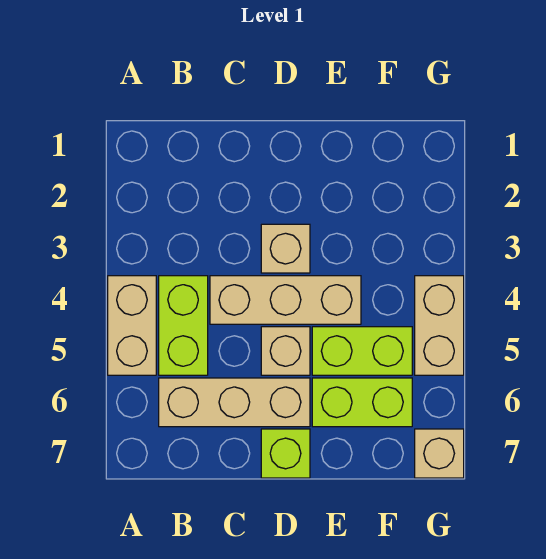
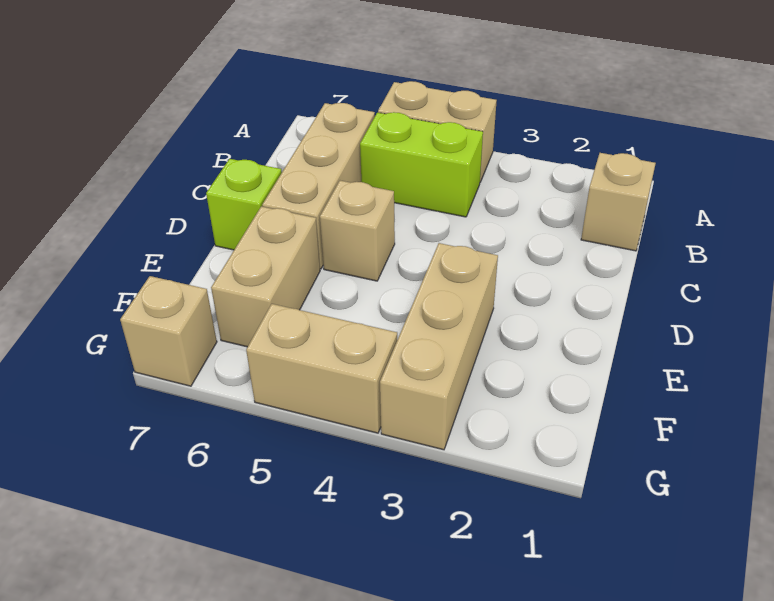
tan brick C4:E4 level 1 -> tan brick E3:G3 level 1
tan brick D3 level 1 -> tan brick B1 level 1
lime brick E5:F5 level 1 -> none
lime brick E6:F6 level 1 -> tan brick E6:F6 level 1

